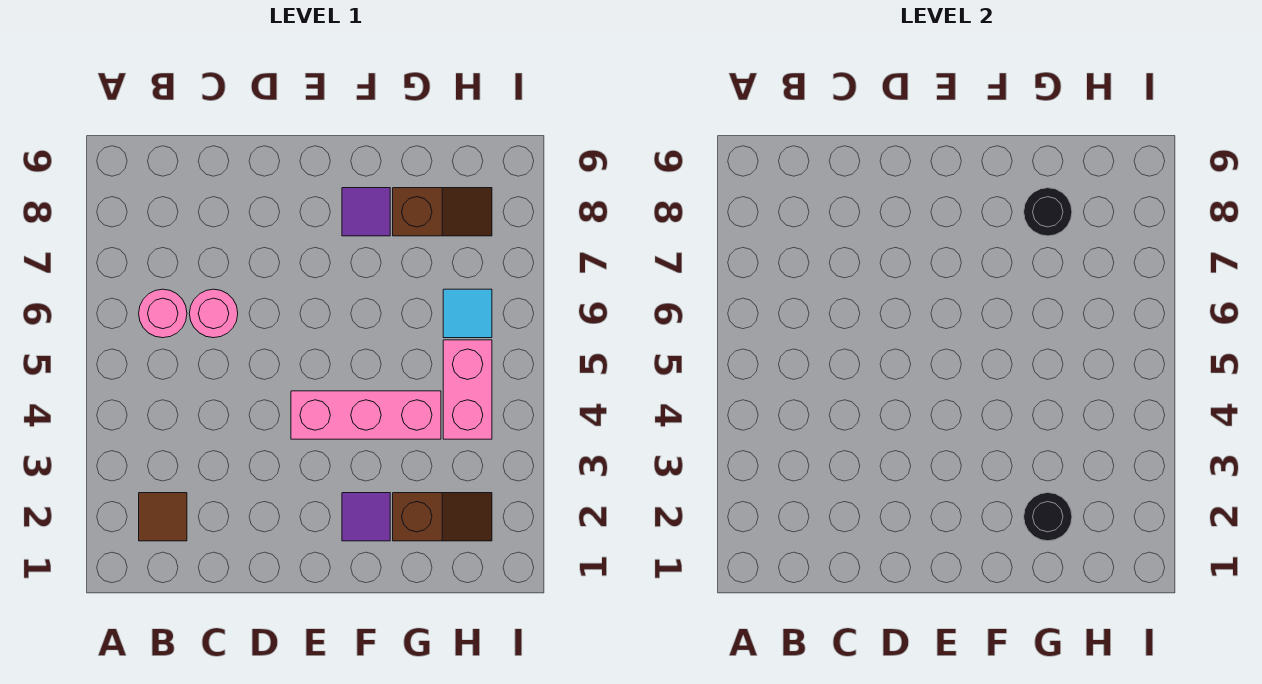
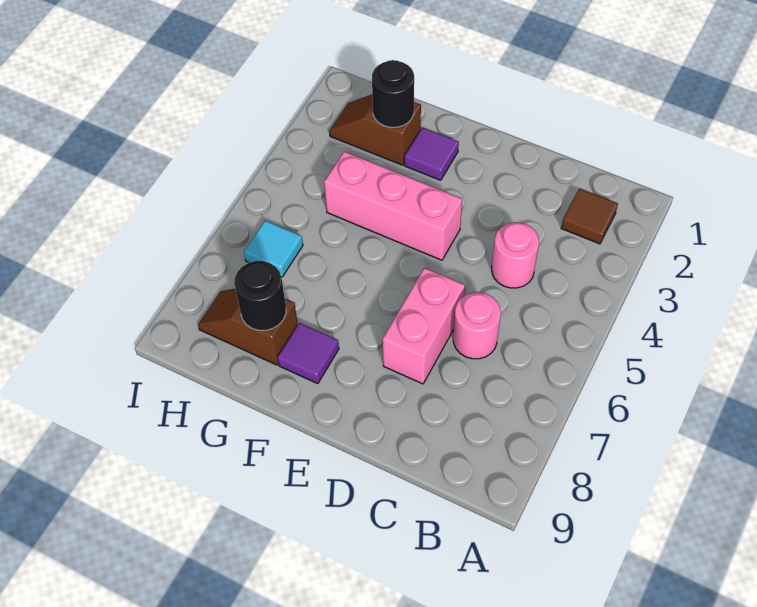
pink round brick B6 level 1 -> pink round brick C4 level 1
pink brick H4:H5 level 1 -> pink brick D6:D7 level 1

